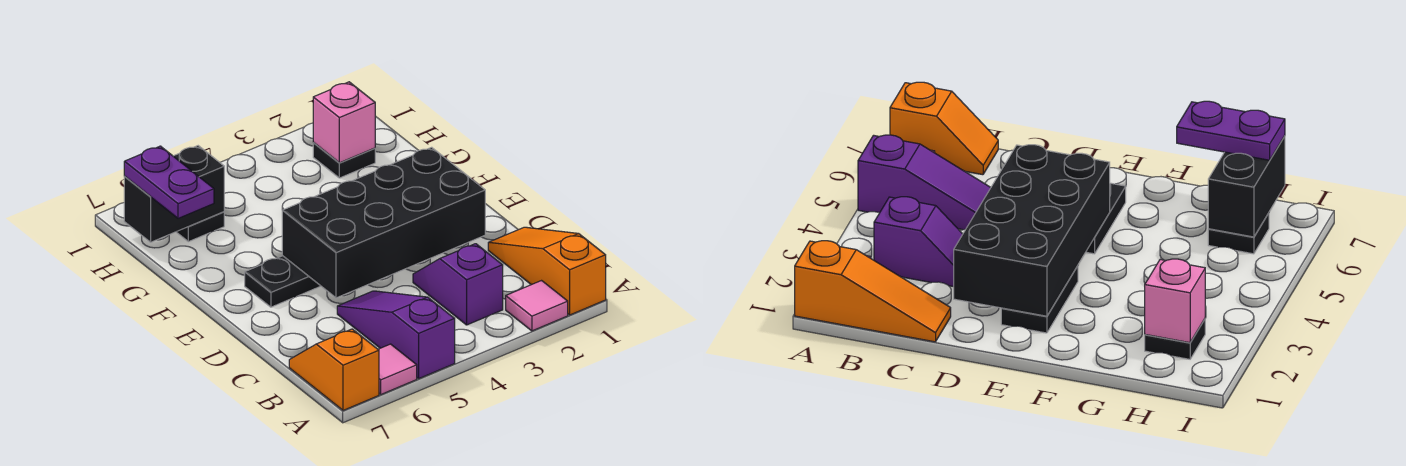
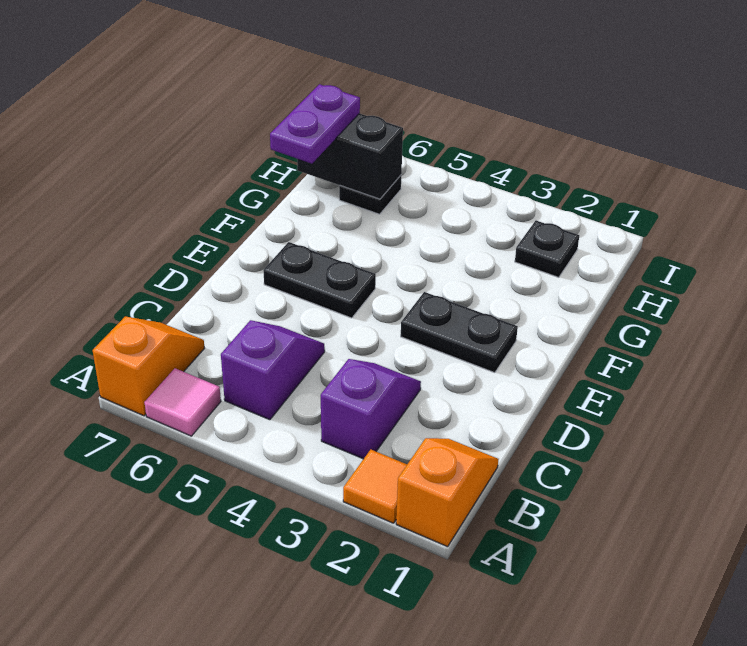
orange slope A1:C1 level 1 top A -> orange slope A1:B1 level 1 top A
pink tile A2 level 1 -> orange tile A2 level 1
purple slope A5:C5 level 1 top A -> purple slope B5:C5 level 1 top B
black brick D2:E5 level 2 -> none
pink brick H2 level 2 -> none

